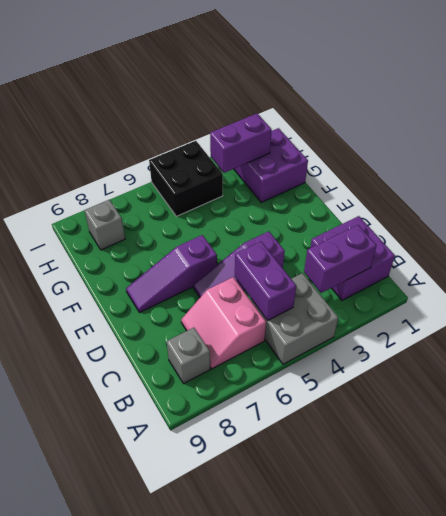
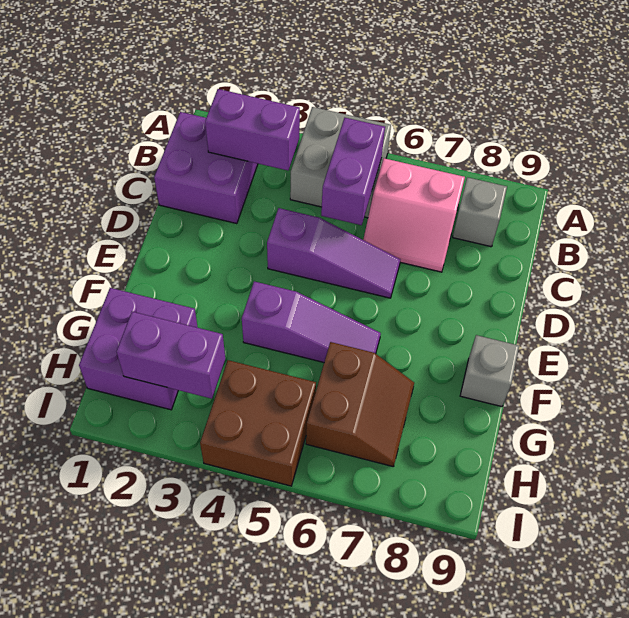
pink slope B6:C7 level 1 top 6 -> pink slope B6:C7 level 1 top B
purple slope E6:E8 level 1 top 6 -> purple slope F4:F6 level 1 top 4
none -> brown slope G6:H7 level 1 top 6
black brick H4:I5 level 1 -> brown brick H4:I5 level 1
grey brick H8 level 1 -> grey brick F9 level 1

